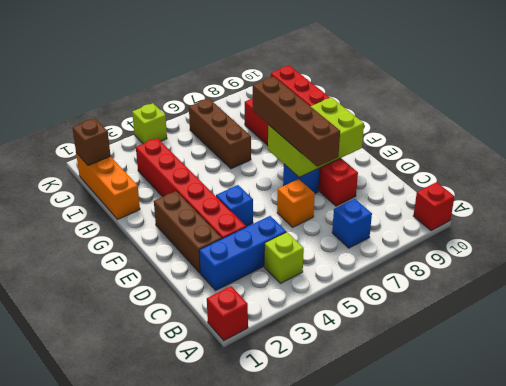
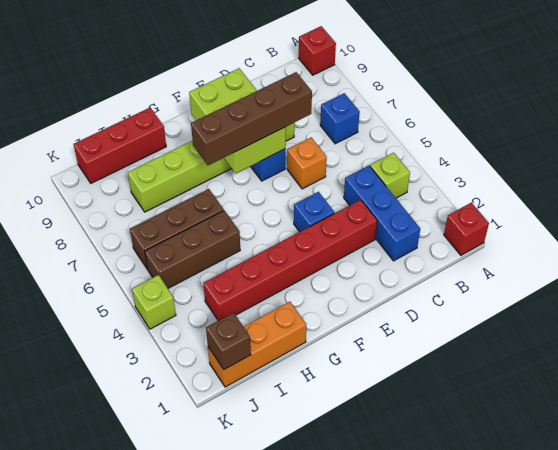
brown brick D2:F2 level 1 -> brown brick H5:J5 level 1
red brick D8:I8 level 1 -> lime brick D8:I8 level 1

